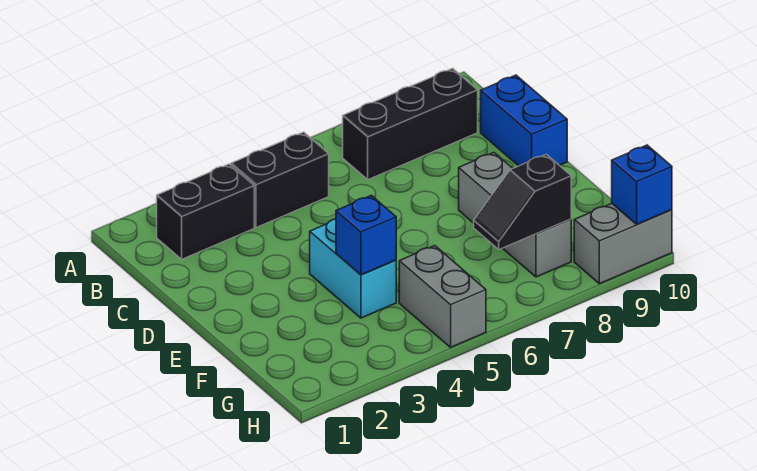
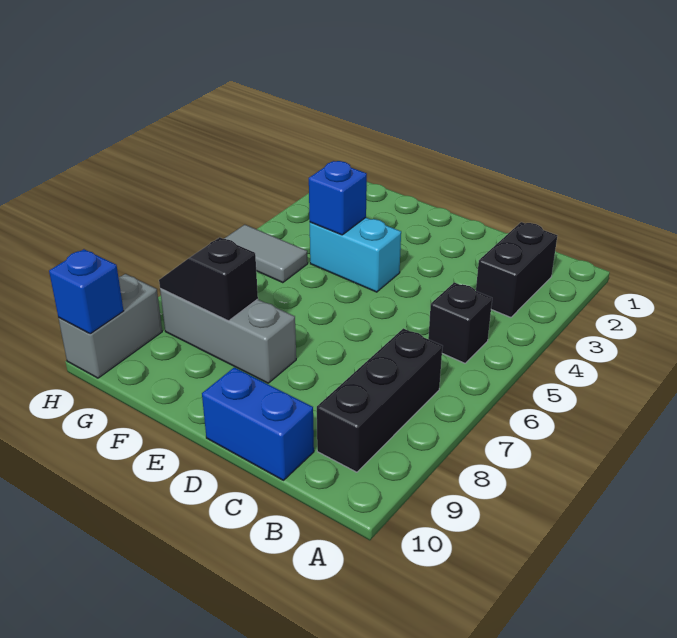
black brick B4:B5 level 1 -> black brick B5 level 1
grey brick G5:H5 level 1 -> grey tile G5:H5 level 1
black slope G7:G8 level 2 top 8 -> black slope F8:G8 level 2 top F

